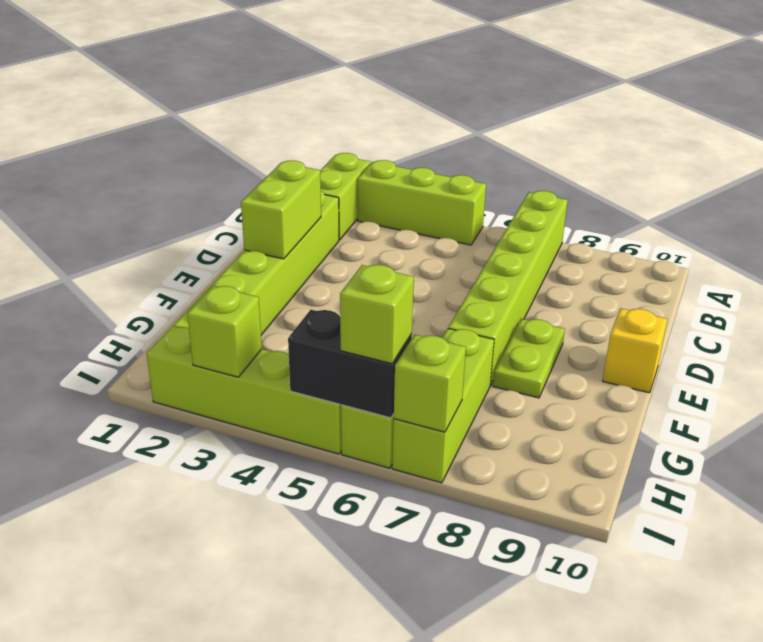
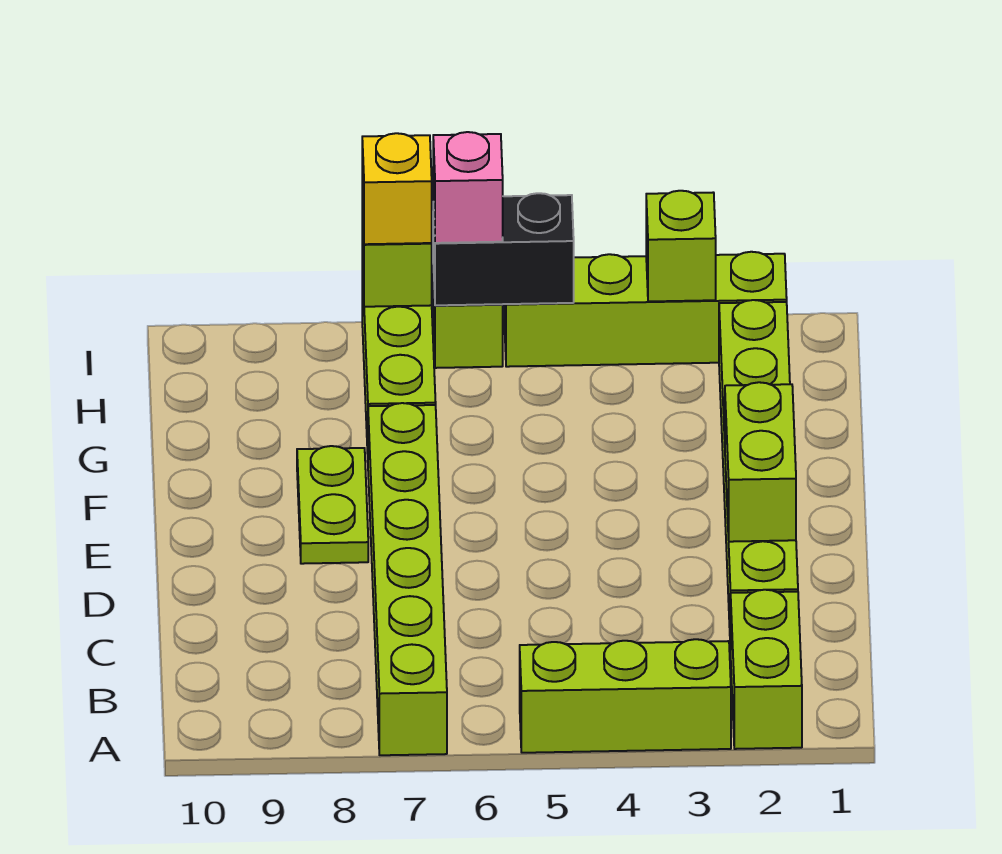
yellow brick E10 level 1 -> yellow brick I7 level 3
lime brick I6 level 3 -> pink brick I6 level 3

